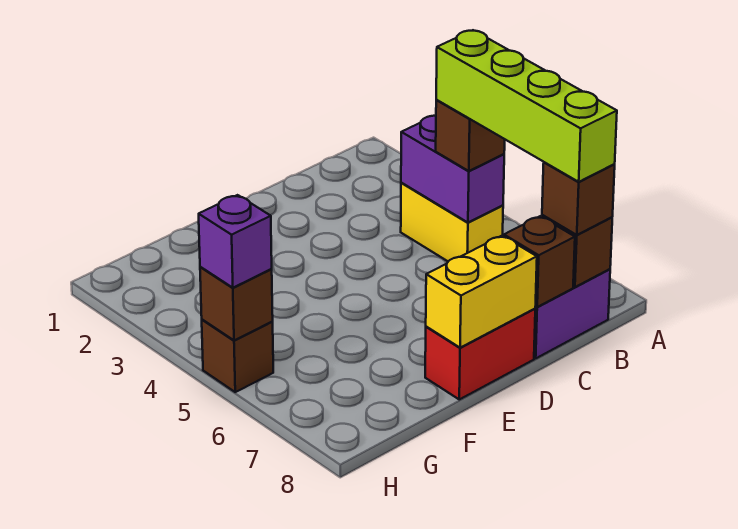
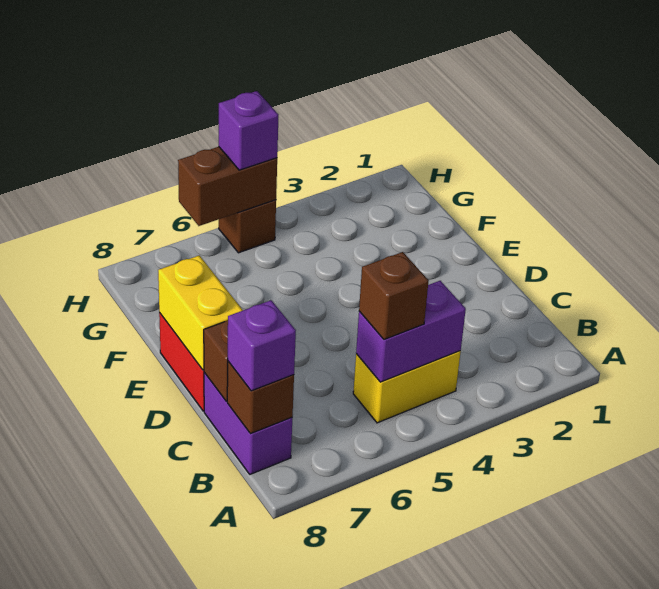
lime brick B5:B8 level 4 -> none
brown brick B8 level 3 -> purple brick B8 level 3
brown brick H5 level 2 -> brown brick H5:H6 level 2

